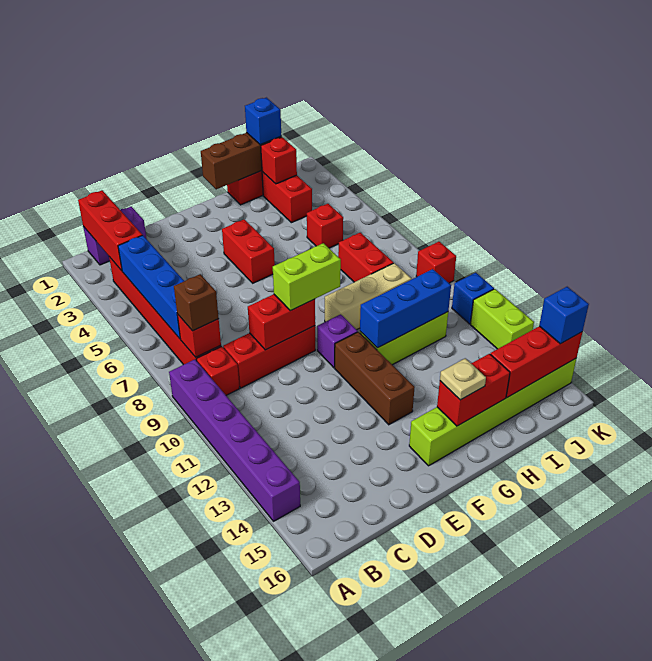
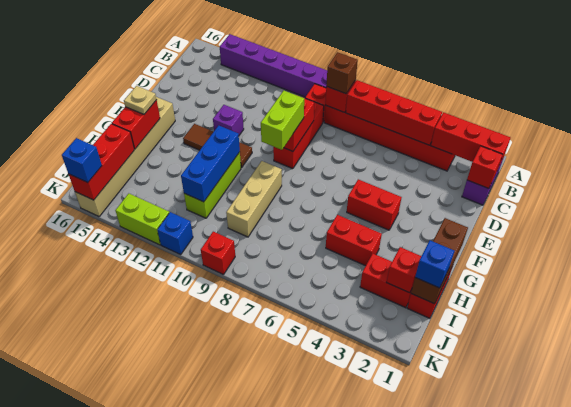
blue brick B4:B7 level 2 -> red brick B4:B7 level 2
purple brick F10 level 1 -> purple brick E12 level 1
brown brick F11:F13 level 1 -> brown tile F11:F13 level 1
lime brick F15:K15 level 1 -> tan brick F15:K15 level 1
red brick I5 level 1 -> red brick C1 level 2
red brick I7:I8 level 1 -> red brick H4:H5 level 1

